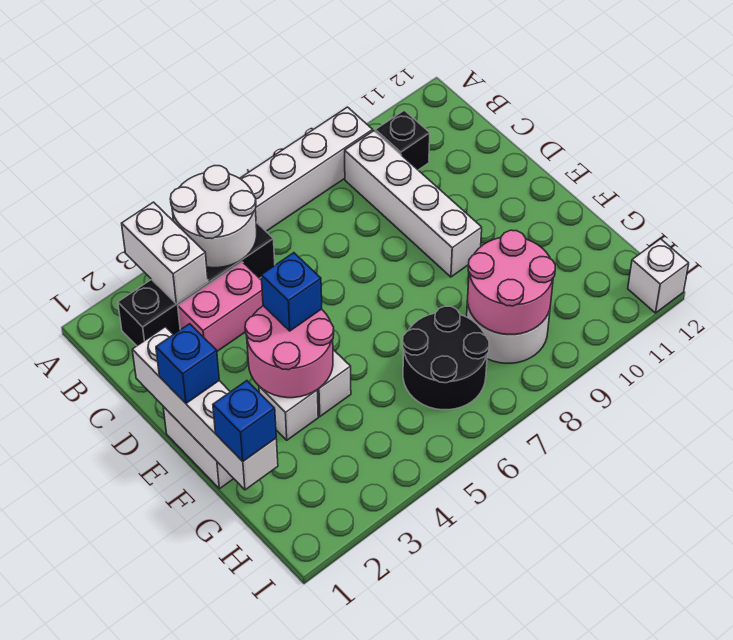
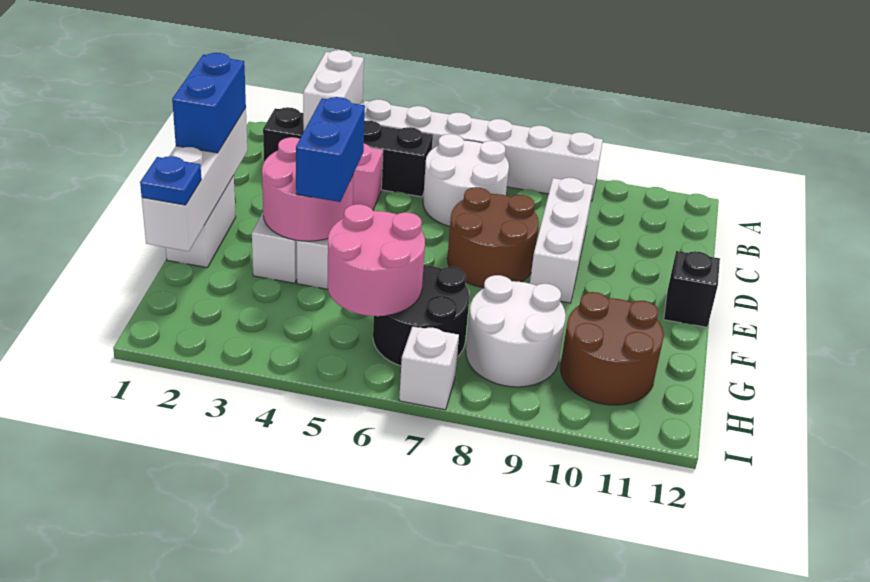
white round brick A4:B5 level 2 -> white round brick B6:C7 level 1
white brick B9:E9 level 1 -> white brick C9:E9 level 1
black brick B10 level 1 -> black brick E12 level 1
none -> brown round brick D7:E8 level 1
blue brick E1 level 3 -> blue brick D1:E1 level 3
blue brick E4 level 3 -> blue brick E4:F4 level 3
blue brick G1 level 3 -> blue plate G1 level 3
pink round brick G8:H9 level 2 -> pink round brick G5:H6 level 2
none -> brown round brick G10:H11 level 1
white brick I12 level 1 -> white brick I7 level 1

